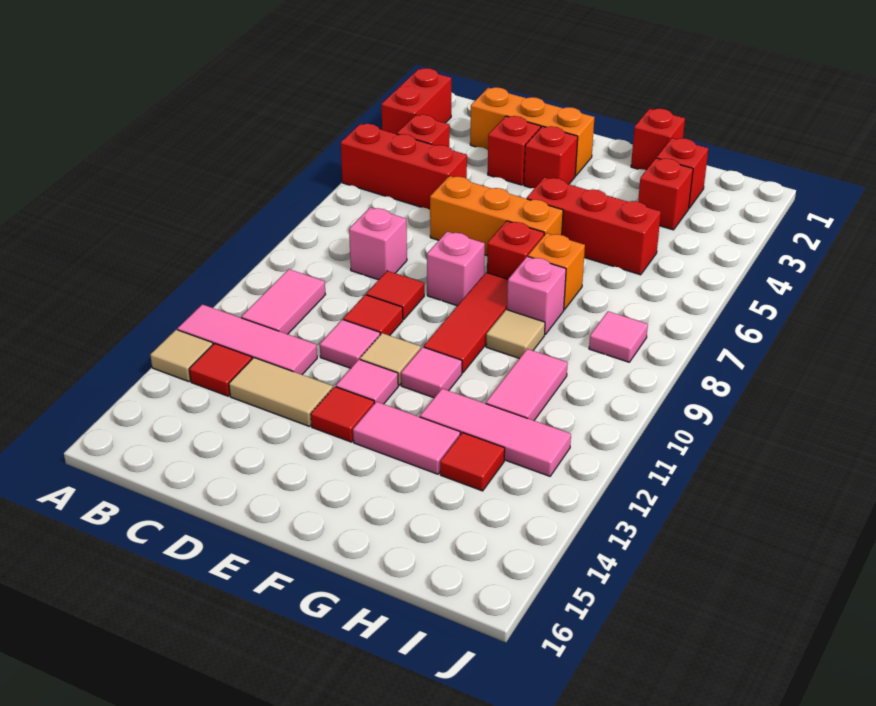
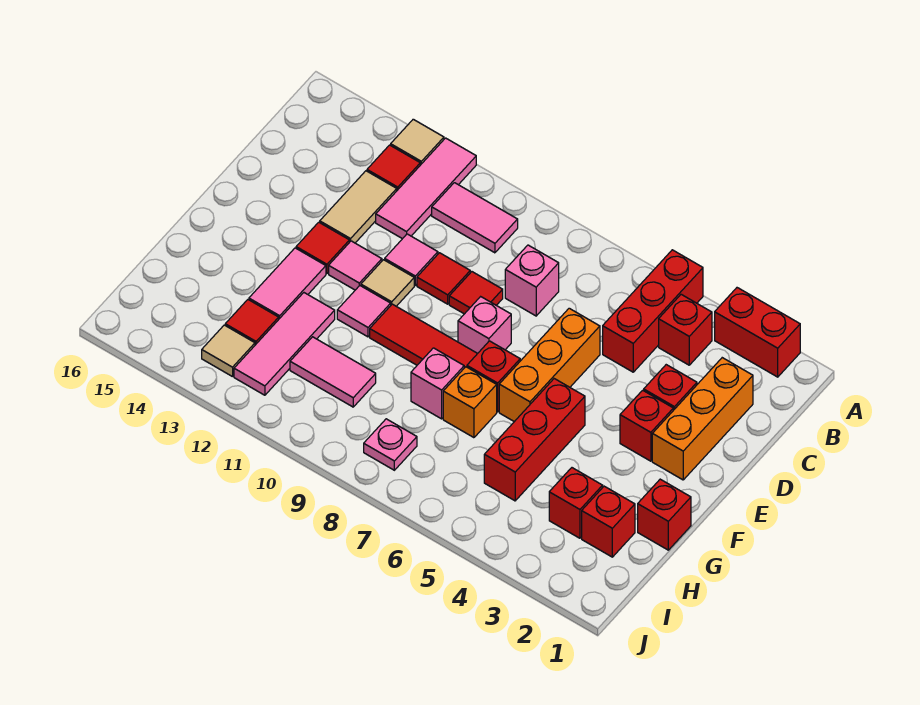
tan tile G9 level 1 -> tan tile I13 level 1
pink tile I8 level 1 -> pink plate I8 level 1

